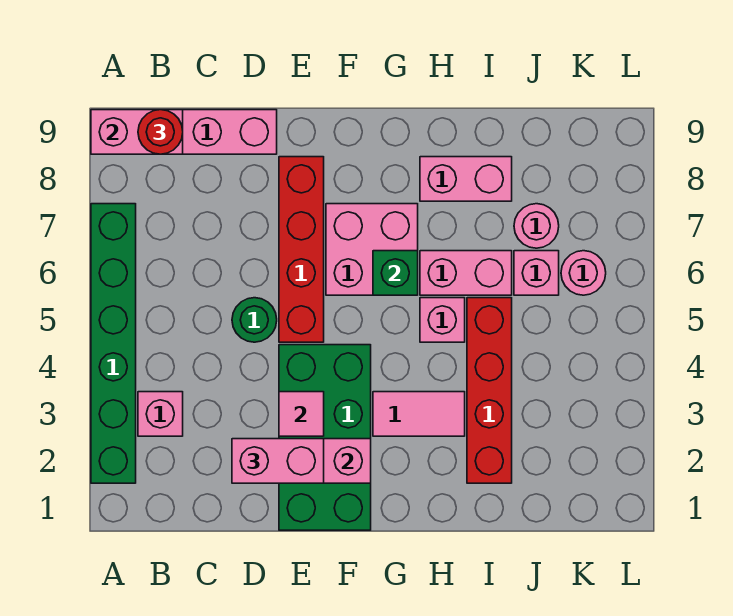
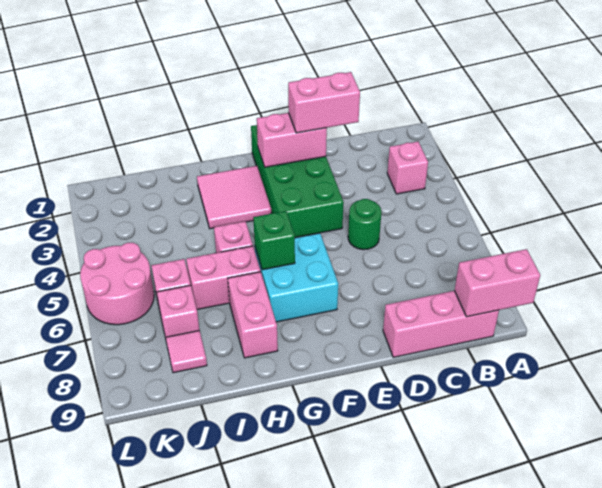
green brick A2:A7 level 1 -> none
red round brick B9 level 3 -> none
pink tile E3 level 2 -> pink tile J8 level 1
red brick E5:E8 level 1 -> none
pink brick F6:G7 level 1 -> cyan brick F6:G7 level 1
pink tile G3:H3 level 1 -> pink tile G2:H3 level 1
pink brick H8:I8 level 1 -> pink brick H7:H8 level 1
red brick I2:I5 level 1 -> none
pink round brick J7 level 1 -> pink brick J7 level 1
pink round brick K6 level 1 -> pink round brick K5:L6 level 1

